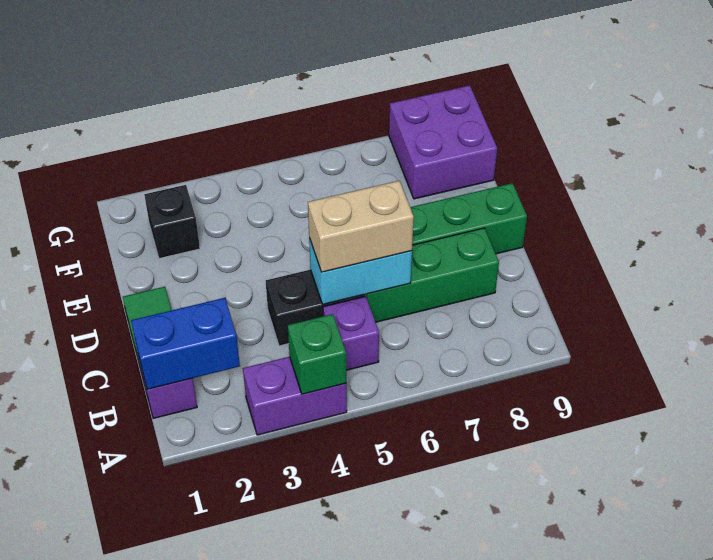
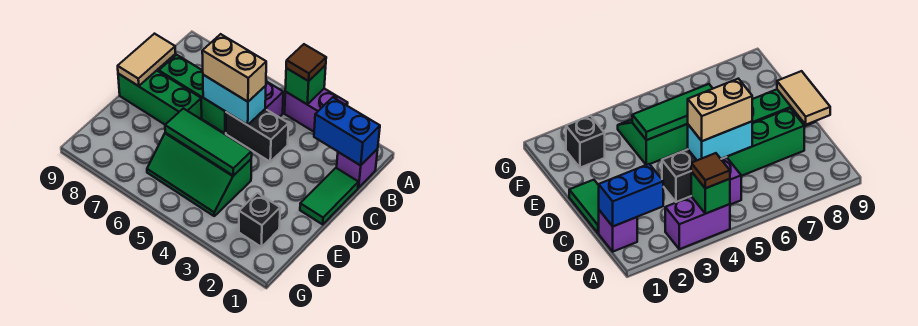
none -> brown tile A4 level 3
none -> tan tile C9:D9 level 2
none -> green slope E4:F6 level 1 top E
none -> green tile E4:E6 level 2
purple brick F8:G9 level 1 -> none

